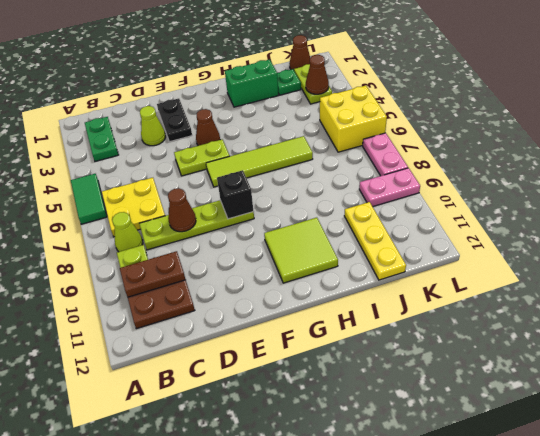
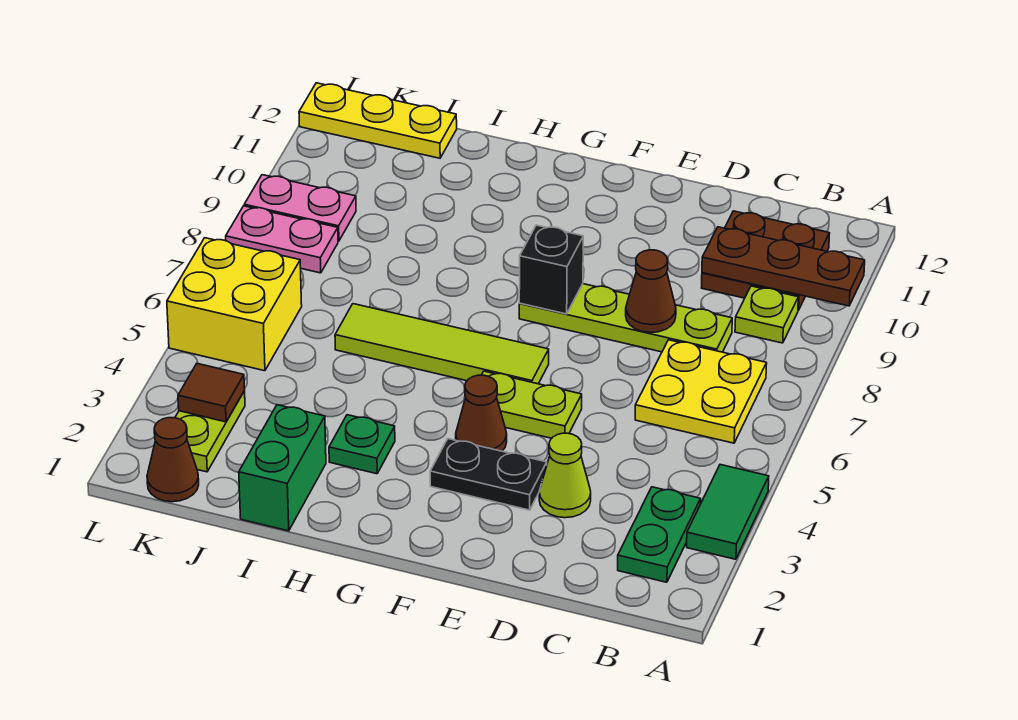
green tile A5:A6 level 1 -> green tile A3:A4 level 1
lime cone B8 level 1 -> none
brown plate B10:C10 level 2 -> brown plate A10:C10 level 2
black plate E2:E3 level 1 -> black plate E3:F3 level 1
lime tile G10:H11 level 1 -> none
green brick H2:I2 level 1 -> green brick I1:I2 level 1
green plate J2 level 1 -> green plate H3 level 1
yellow plate J10:J12 level 1 -> yellow plate J12:L12 level 1
brown cone K3 level 2 -> brown tile K3 level 2
pink plate L7:L8 level 1 -> pink plate K8:L8 level 1

